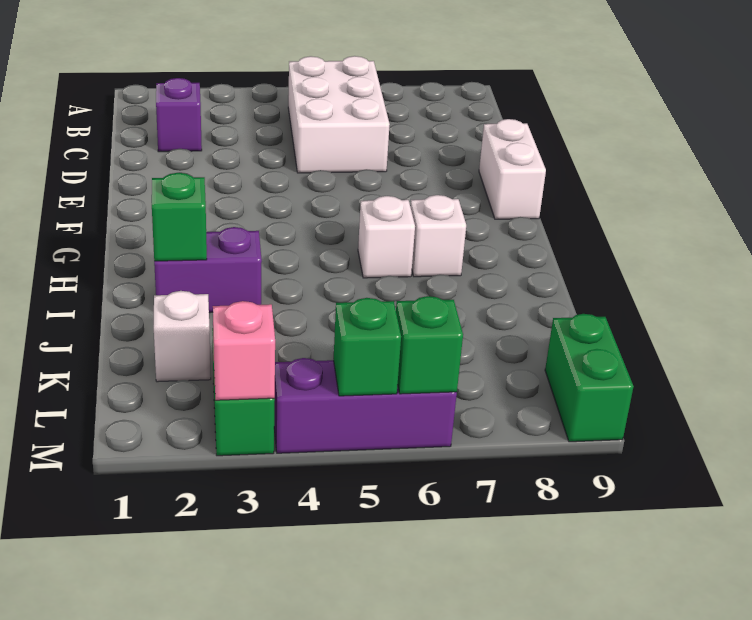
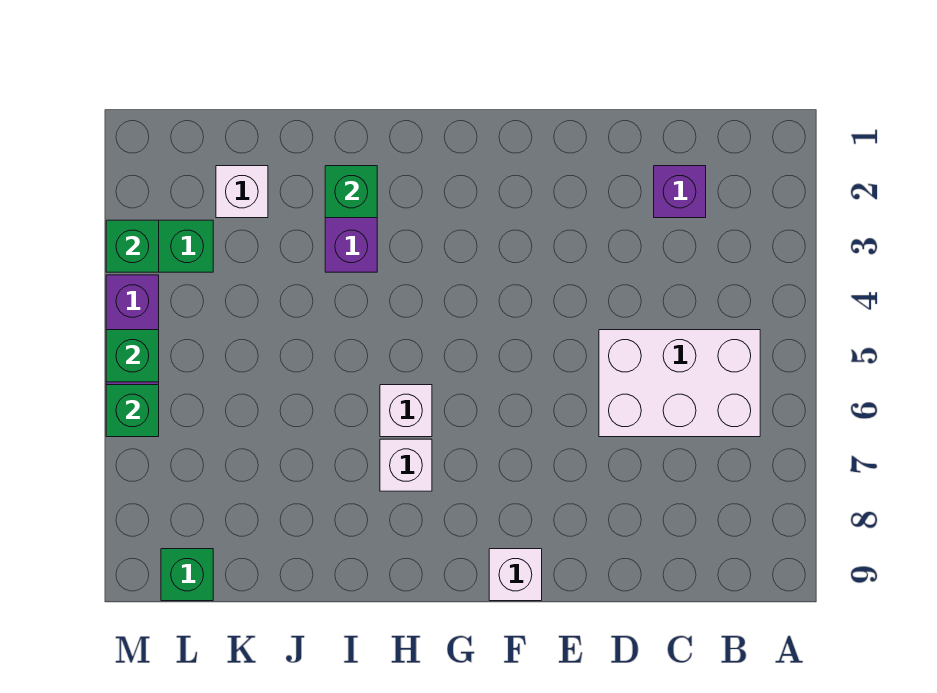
white brick E9:F9 level 1 -> white brick F9 level 1
green brick L9:M9 level 1 -> green brick L9 level 1
pink brick M3 level 2 -> green brick M3 level 2

